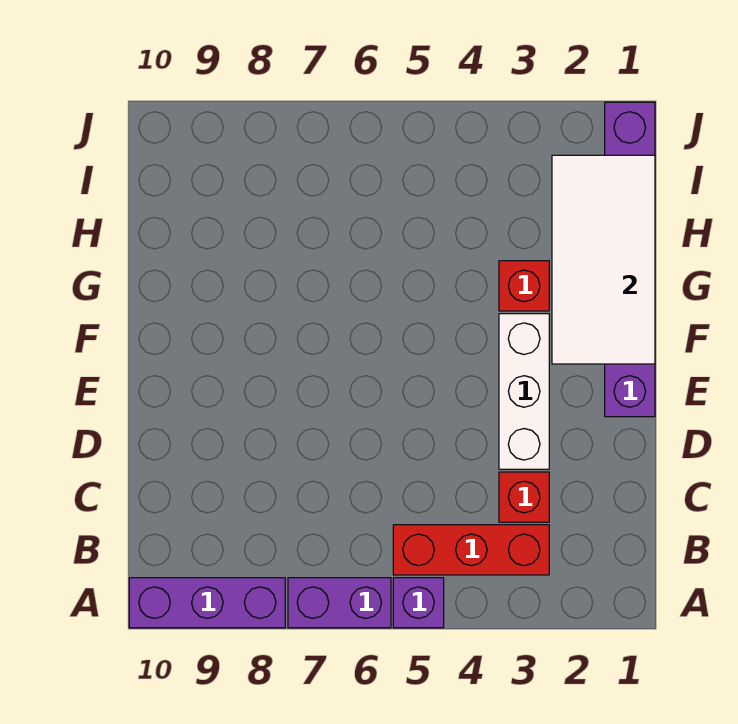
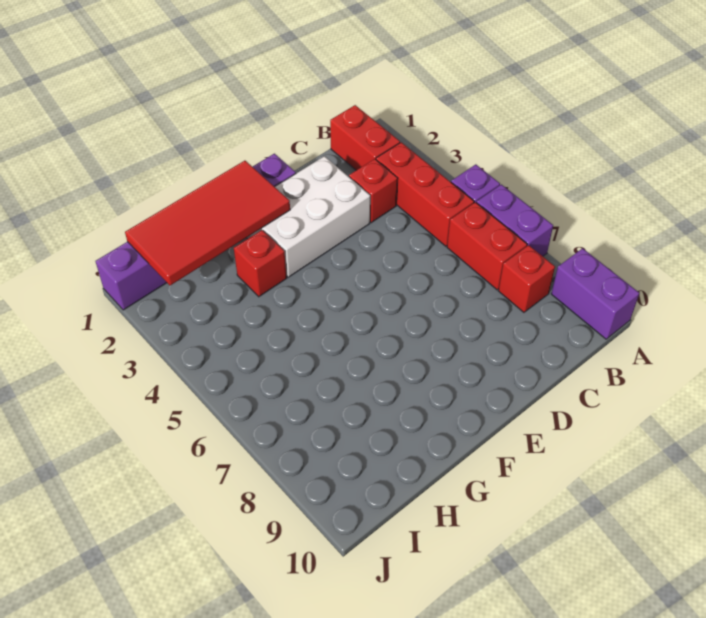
purple brick A8:A10 level 1 -> purple brick A9:A10 level 1
none -> red brick B1:B2 level 1
none -> red brick B6:B7 level 1
none -> red brick B8 level 1
white brick D3:F3 level 1 -> white brick D2:F3 level 1
white tile F1:I2 level 2 -> red tile F1:I2 level 2

